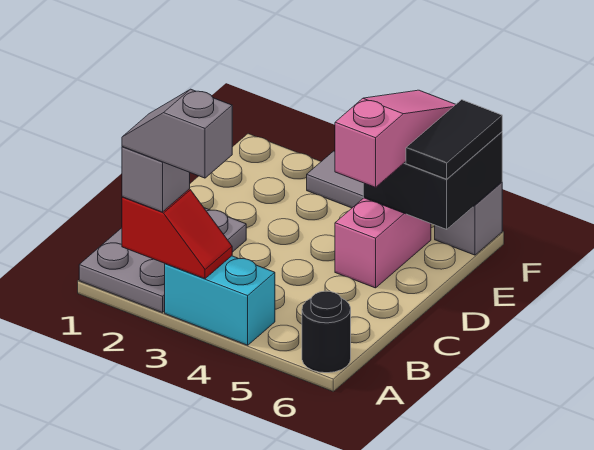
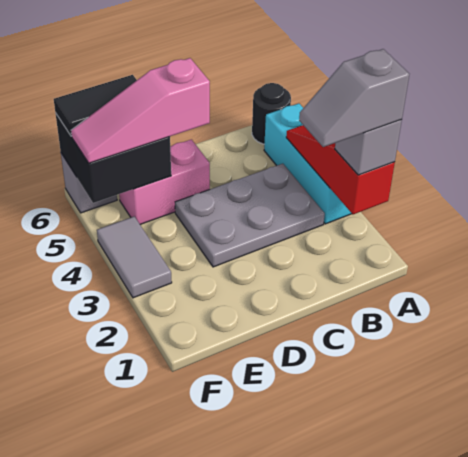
grey plate A1:C2 level 1 -> grey plate B3:D4 level 1
red slope A2:A3 level 2 top 2 -> red slope A2:A4 level 2 top 2
grey slope A2:A3 level 4 top 3 -> grey slope A2:B2 level 4 top A
cyan brick A3:A4 level 1 -> cyan brick A3:A5 level 1

